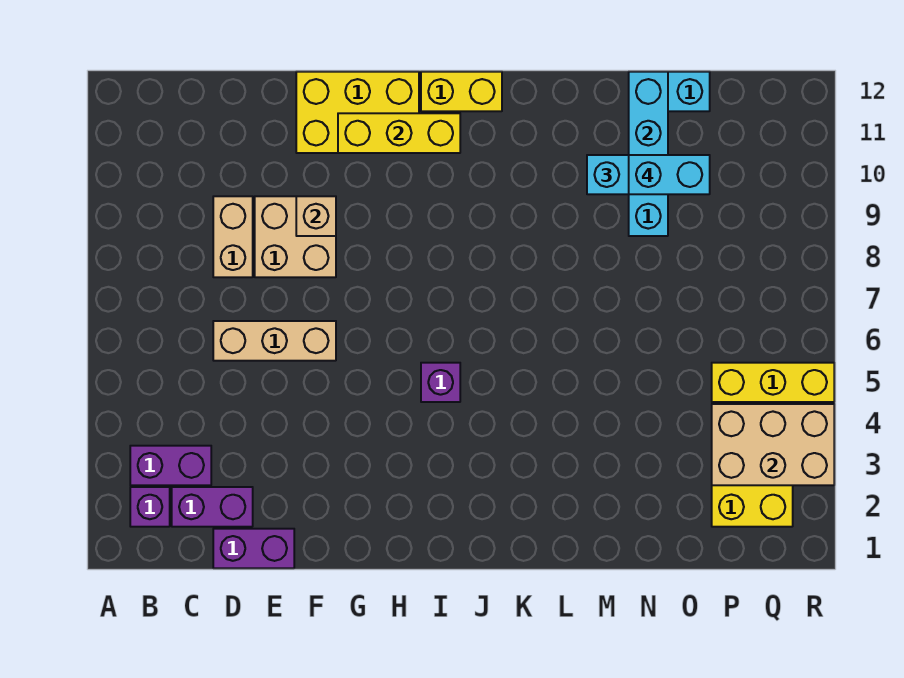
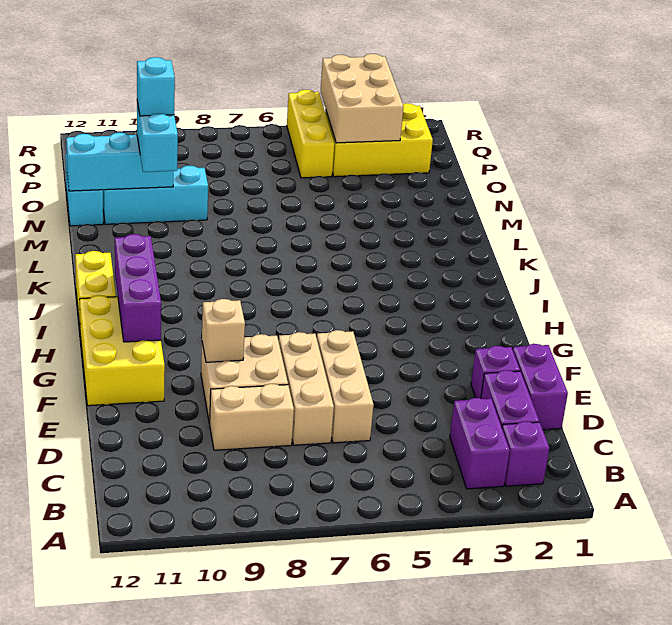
none -> tan brick D7:F7 level 1
yellow brick G11:I11 level 2 -> purple brick G11:I11 level 2
purple brick I5 level 1 -> purple brick E2 level 1
cyan brick N10:O10 level 4 -> cyan brick N10 level 4

